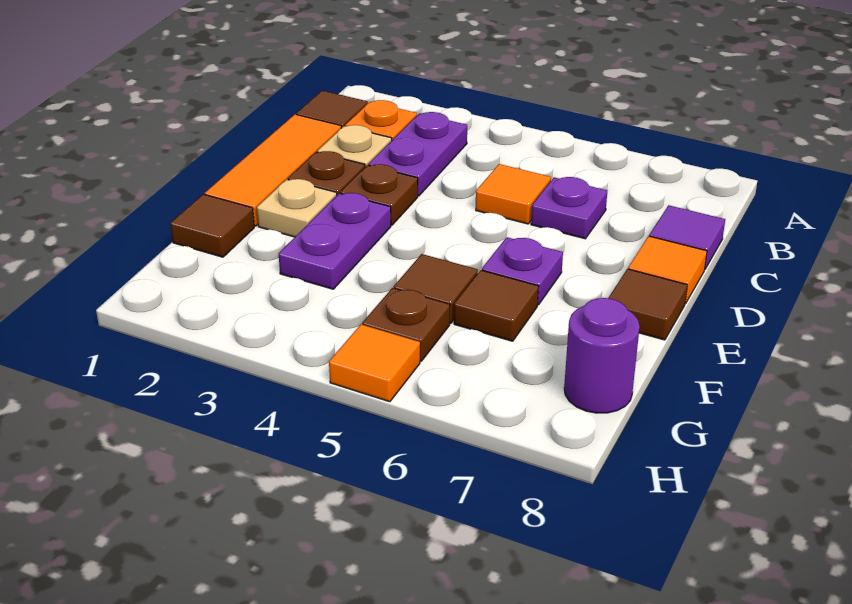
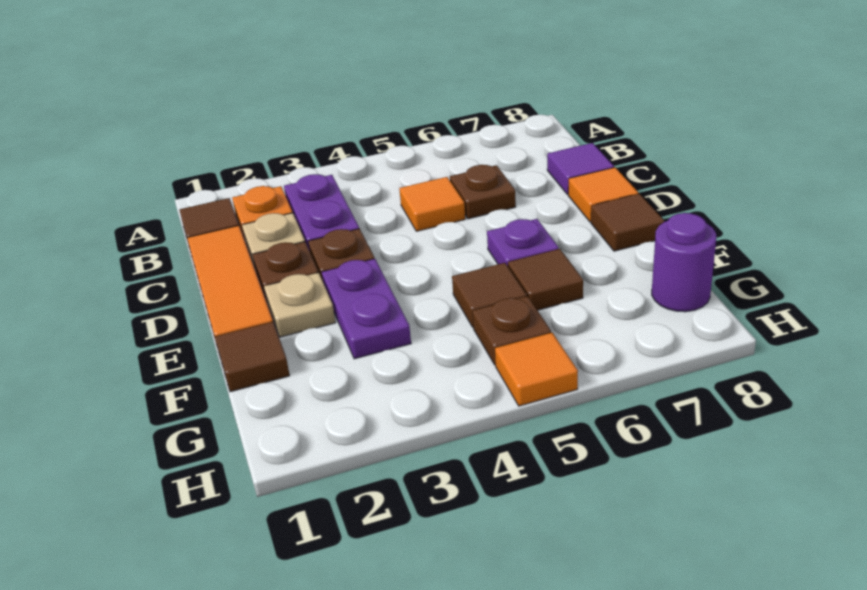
purple plate C6 level 1 -> brown plate C6 level 1

